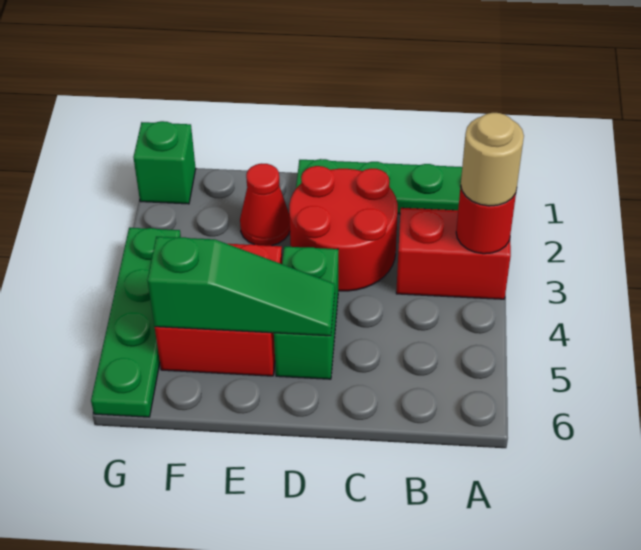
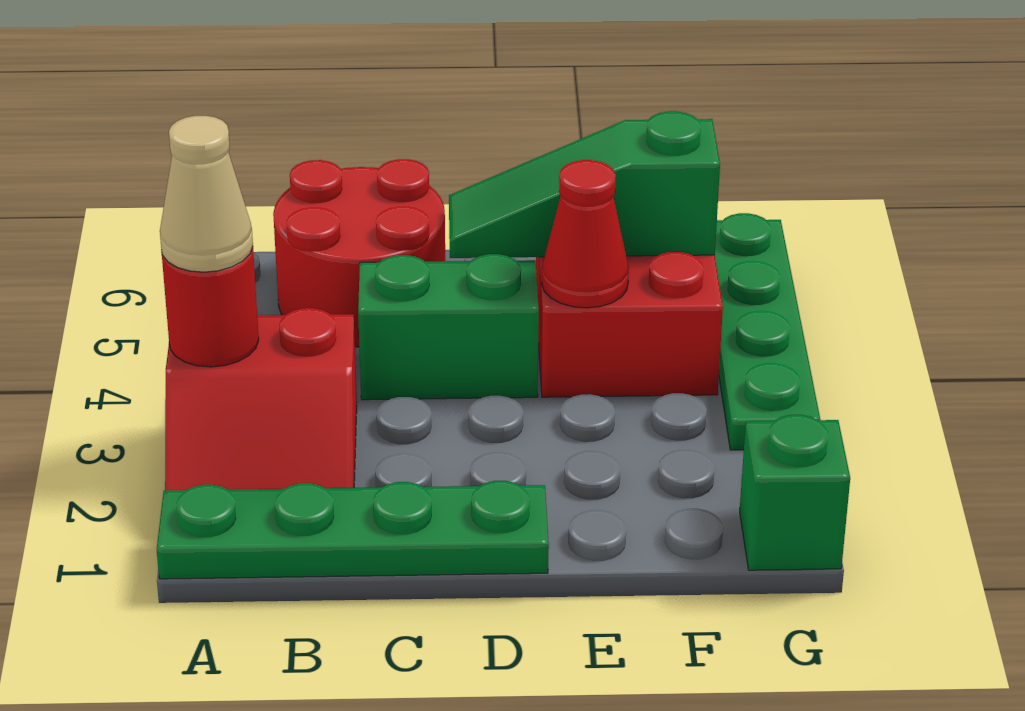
tan round brick A3 level 3 -> tan cone A3 level 3
red round brick C2:D3 level 1 -> red round brick B5:C6 level 1
green brick D4:D5 level 1 -> green brick C4:D4 level 1
red cone E2 level 1 -> red cone E4 level 2

